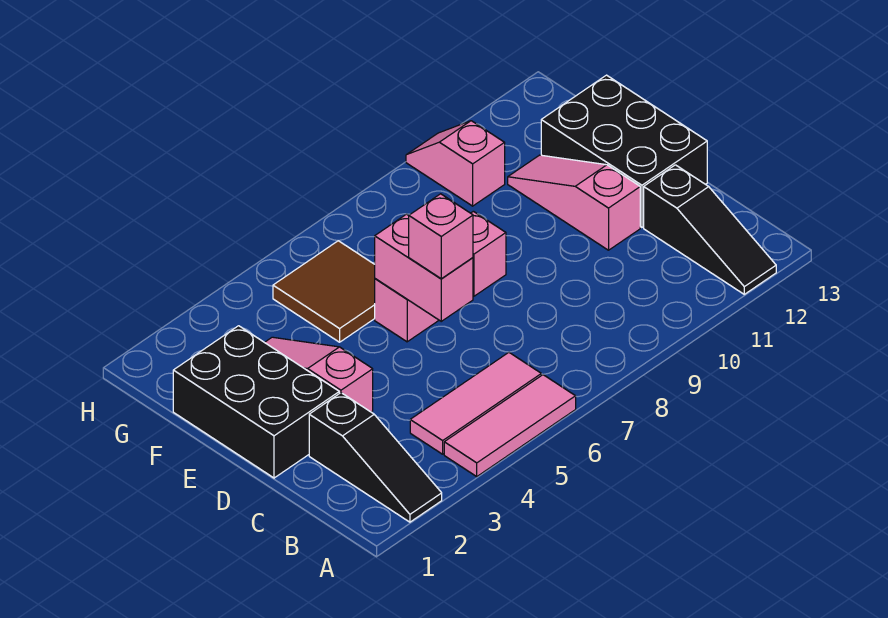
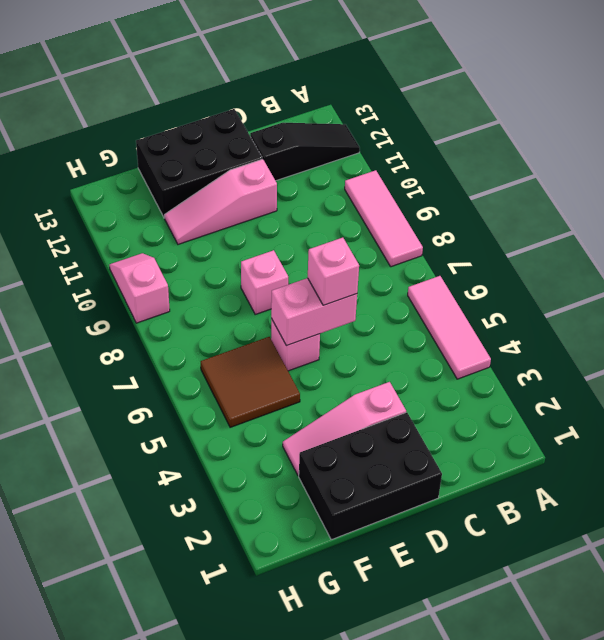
black slope A2:C2 level 1 top C -> none
pink tile B4:B6 level 1 -> pink tile A8:A10 level 1
pink slope G10:H10 level 1 top G -> pink slope H9:H10 level 1 top 9

